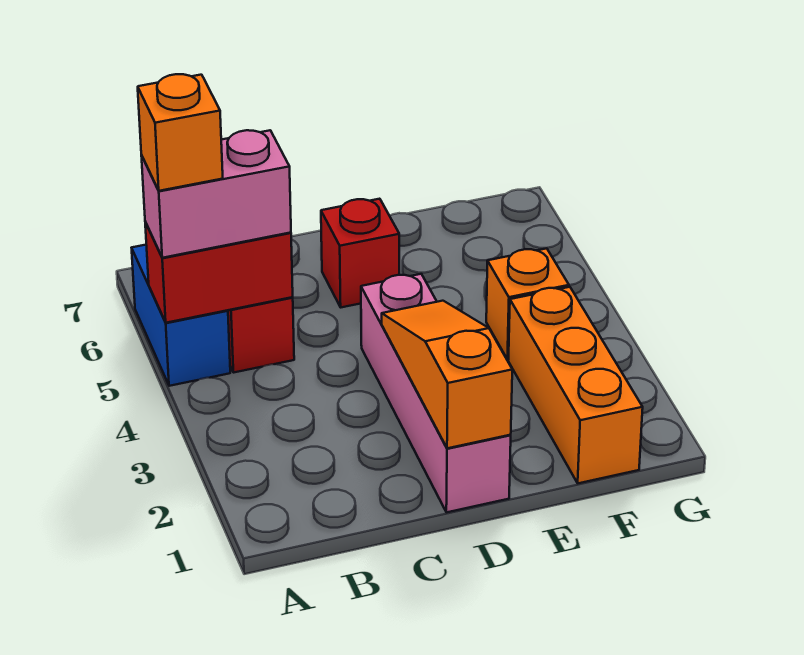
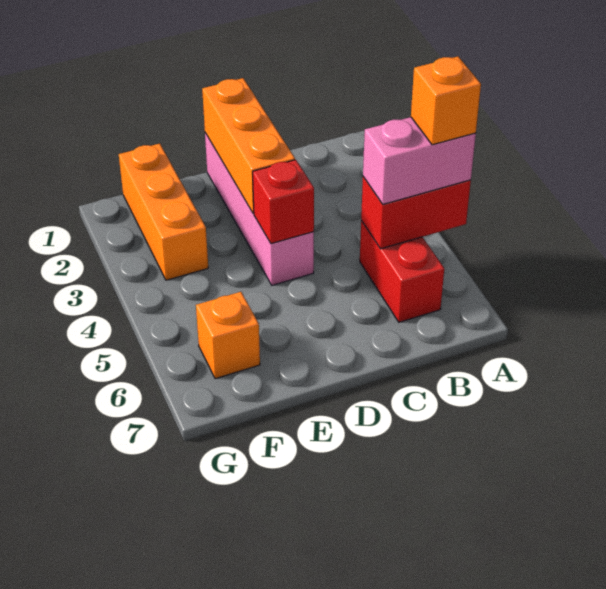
blue brick A5:A6 level 1 -> none
orange slope D1:D3 level 2 top 1 -> orange brick D1:D3 level 2
red brick D6 level 1 -> red brick D4 level 2
orange brick F4 level 1 -> orange brick F6 level 1

